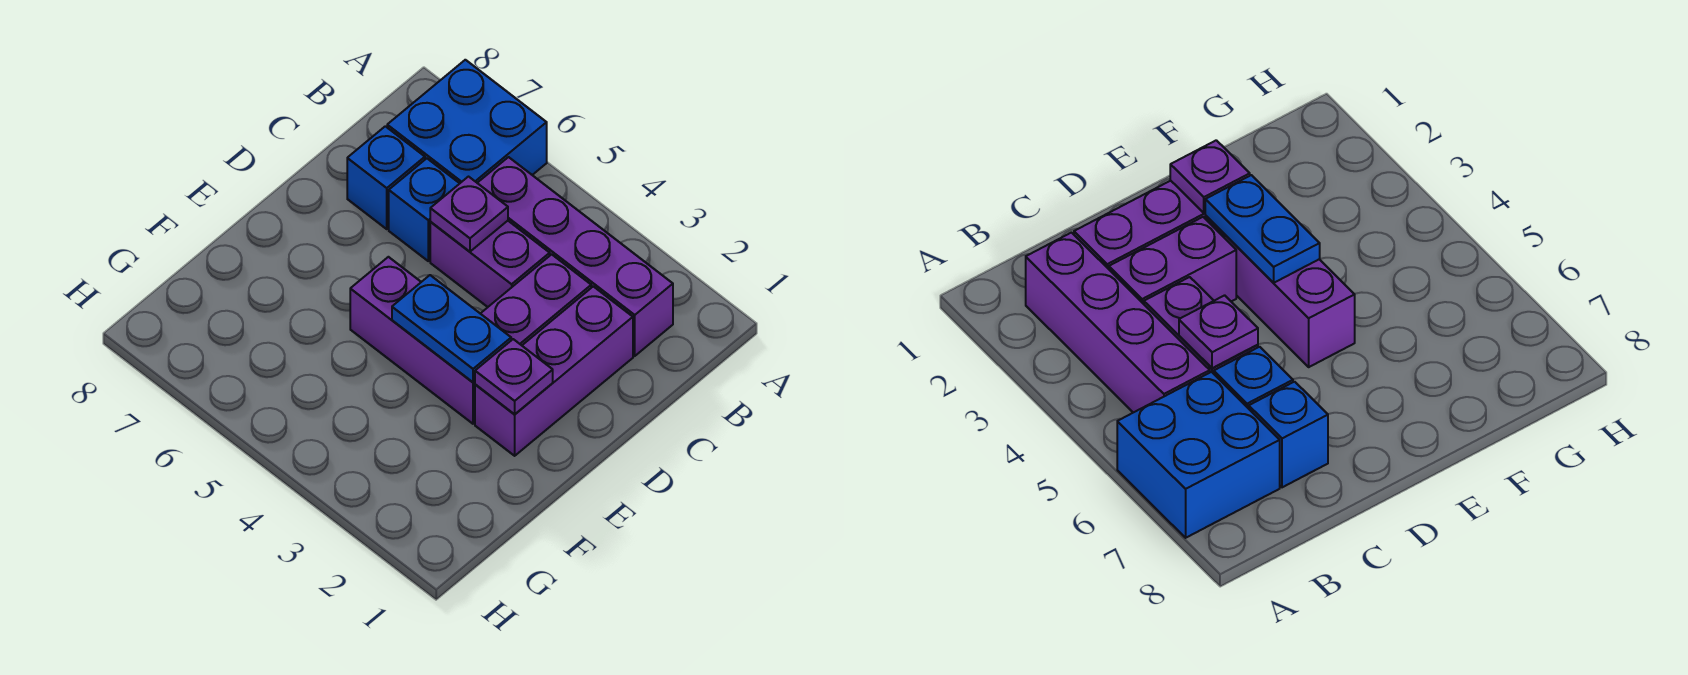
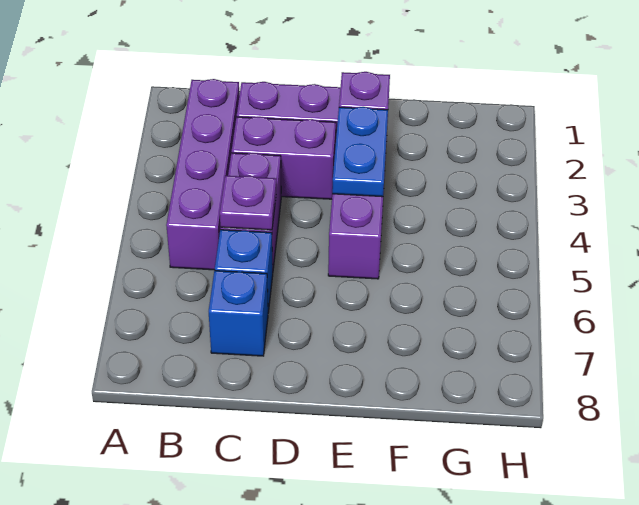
blue brick A6:B7 level 1 -> none

